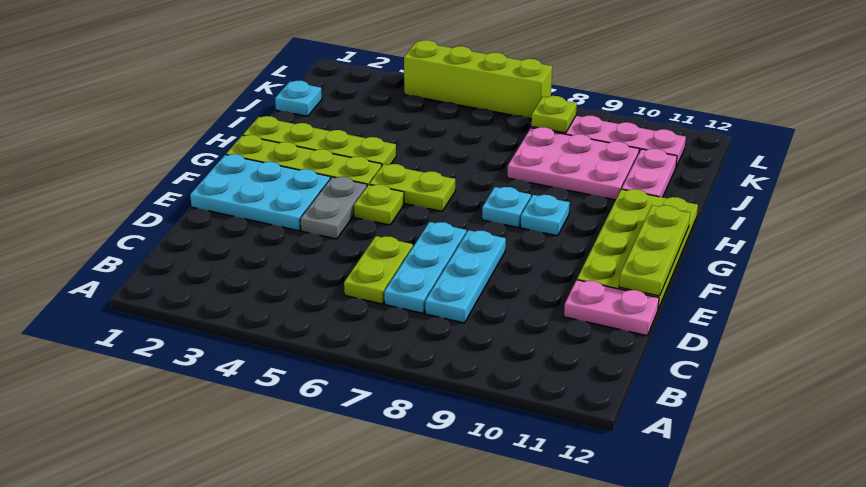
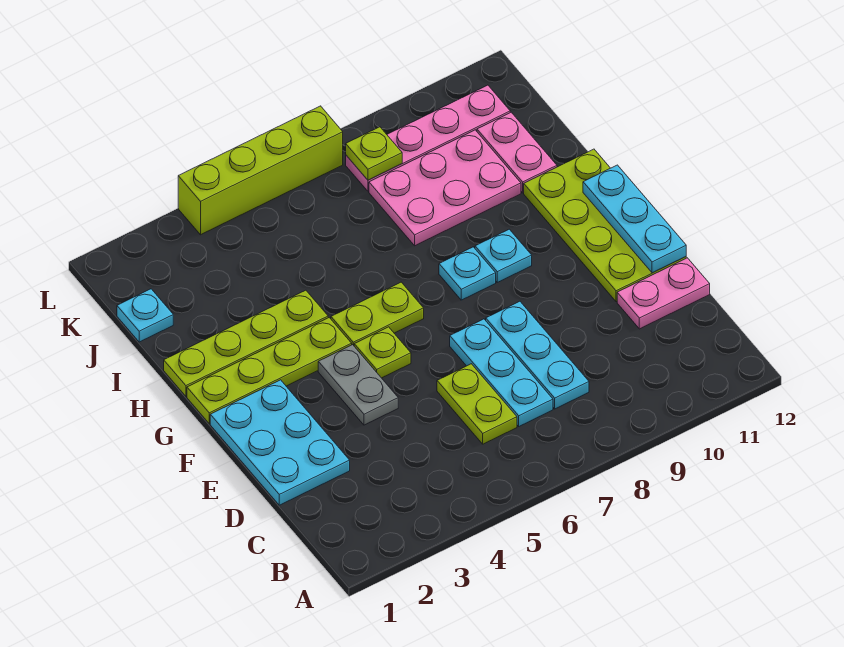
cyan plate E1:F3 level 1 -> cyan plate D1:F2 level 1
lime plate E12:G12 level 2 -> cyan plate E12:G12 level 2

